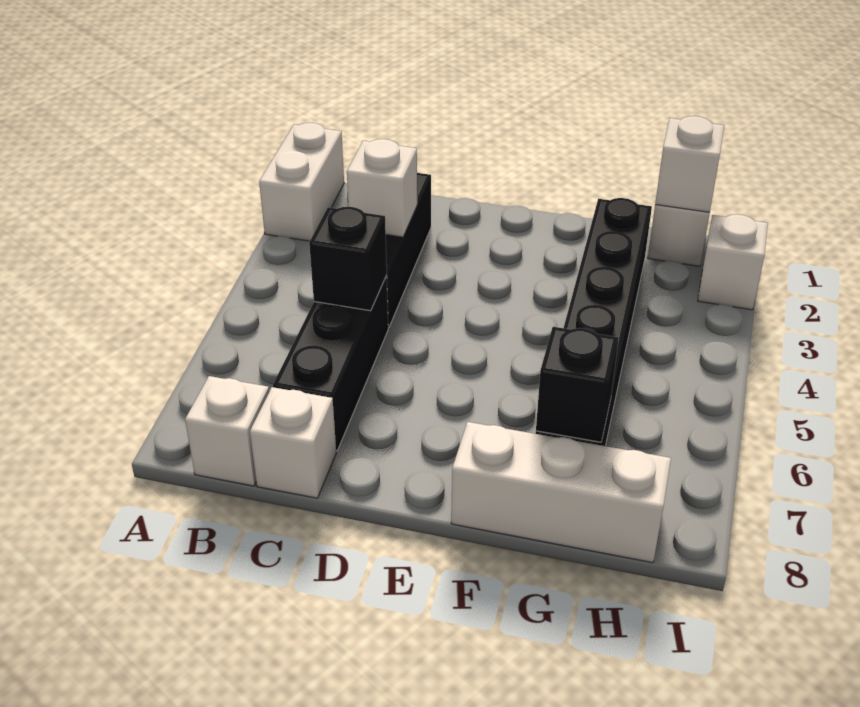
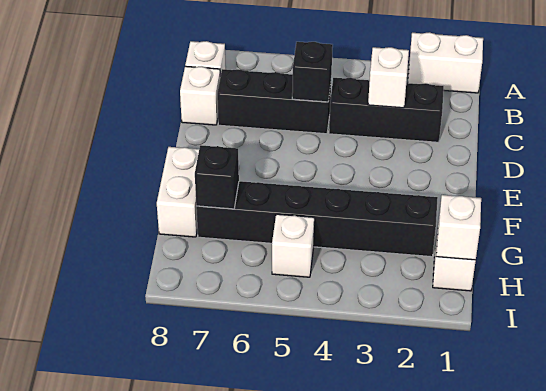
white brick F8:H8 level 1 -> white brick F8:G8 level 1
white brick I2 level 1 -> white brick H5 level 1

